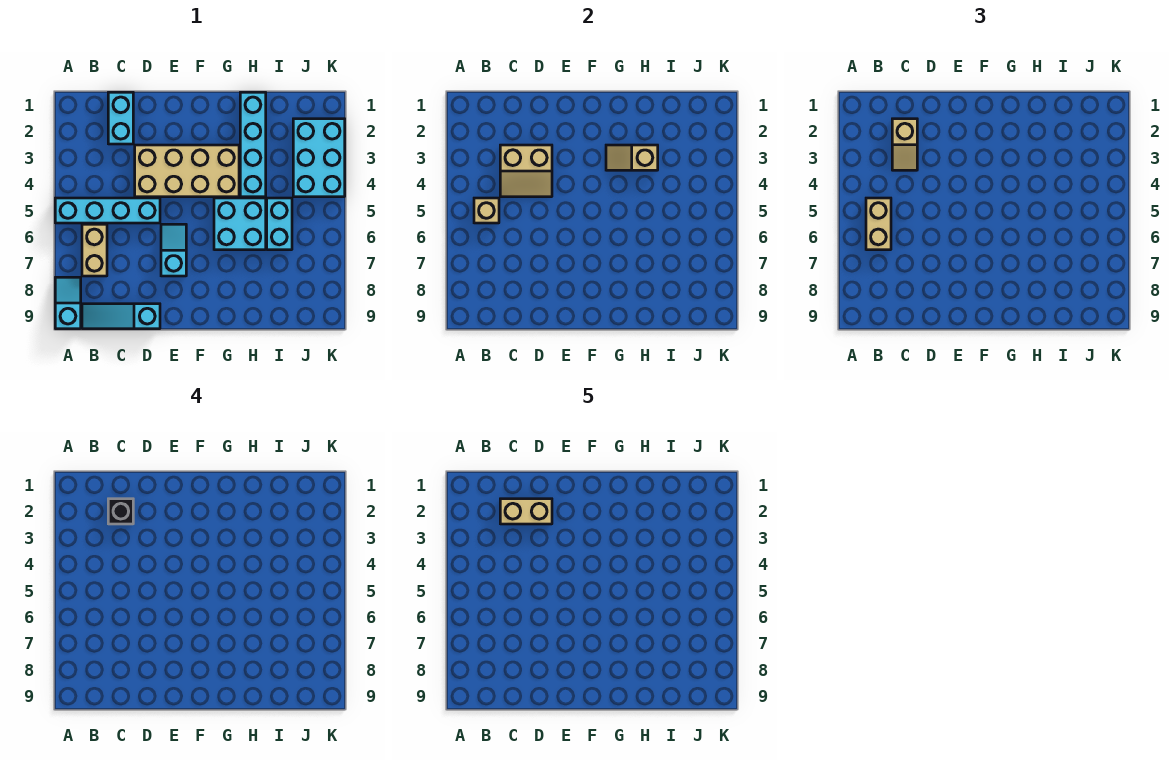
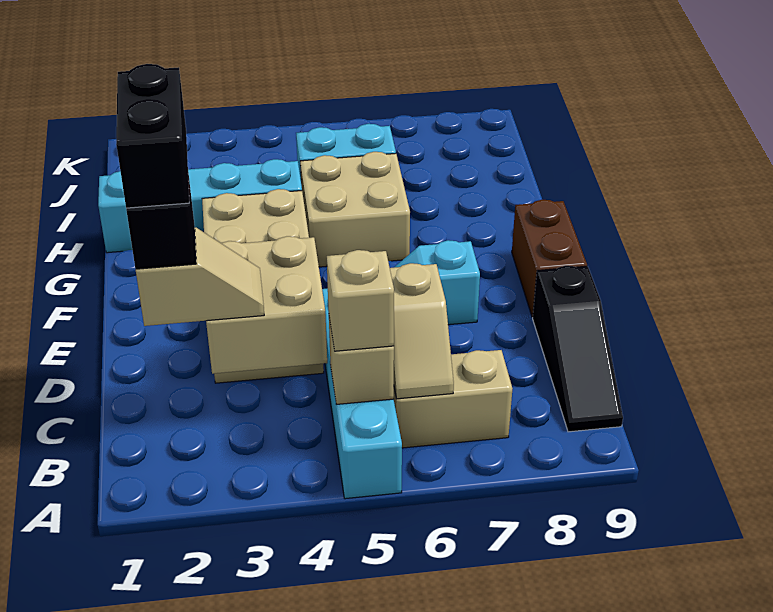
cyan slope A8:A9 level 1 top 9 -> none
tan brick B5:B6 level 3 -> tan brick B5 level 3
cyan slope B9:D9 level 1 top D -> black slope B9:D9 level 1 top D
cyan brick C1:C2 level 1 -> none
tan brick C2:D2 level 5 -> black brick C2:D2 level 5
tan slope C3:D4 level 2 top 3 -> tan brick C3:D4 level 2
none -> brown brick E9:F9 level 1
tan slope G3:H3 level 2 top H -> tan slope B6:C6 level 2 top C
cyan brick G5:H6 level 1 -> tan brick G5:H6 level 1
cyan brick J2:K4 level 1 -> none

